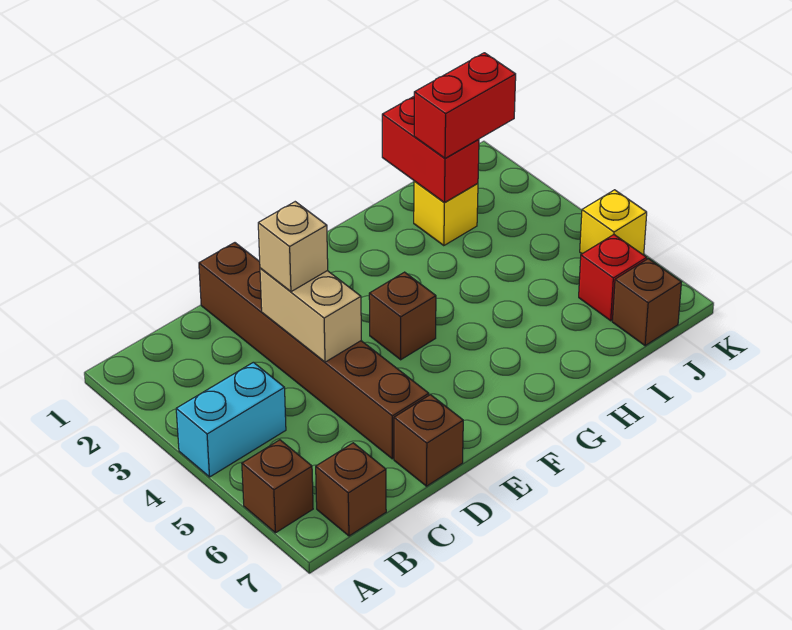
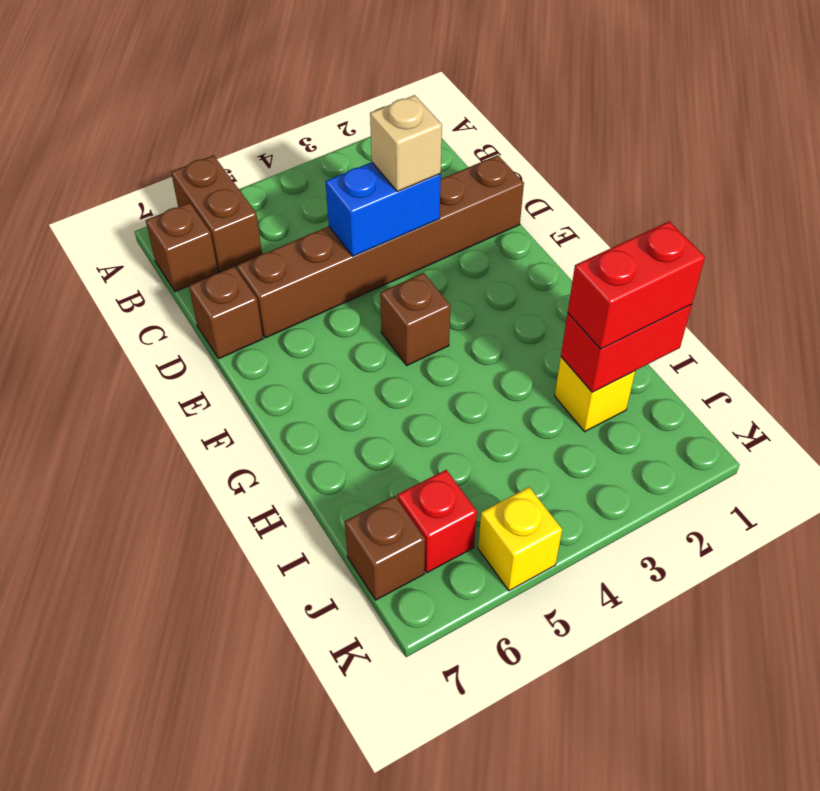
cyan brick A4:B4 level 1 -> none
brown brick A6 level 1 -> brown brick A6:B6 level 1
tan brick D3:D4 level 2 -> blue brick D3:D4 level 2
red brick I2:J2 level 3 -> red brick I1:I2 level 3

